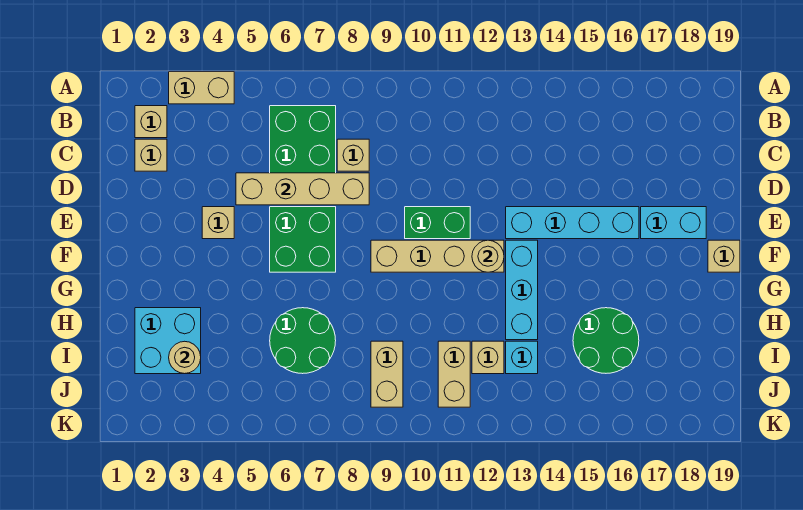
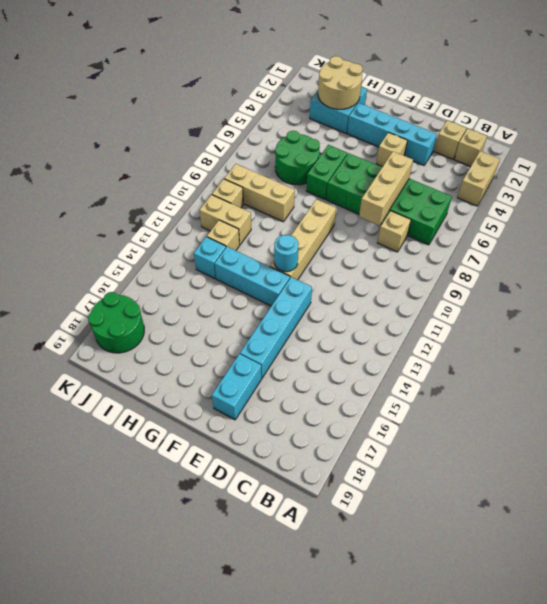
none -> cyan brick D3:G3 level 1
tan brick D5:D8 level 2 -> tan brick D6:D8 level 2
green brick E10:E11 level 1 -> green brick G6:G7 level 1
tan round brick F12 level 2 -> cyan round brick F12 level 2
tan brick F19 level 1 -> tan brick J10 level 1
green round brick H15:I16 level 1 -> green round brick J17:K18 level 1
tan round brick I3 level 2 -> tan round brick H2:I3 level 2
tan brick I9:J9 level 1 -> tan brick H9:J9 level 1

